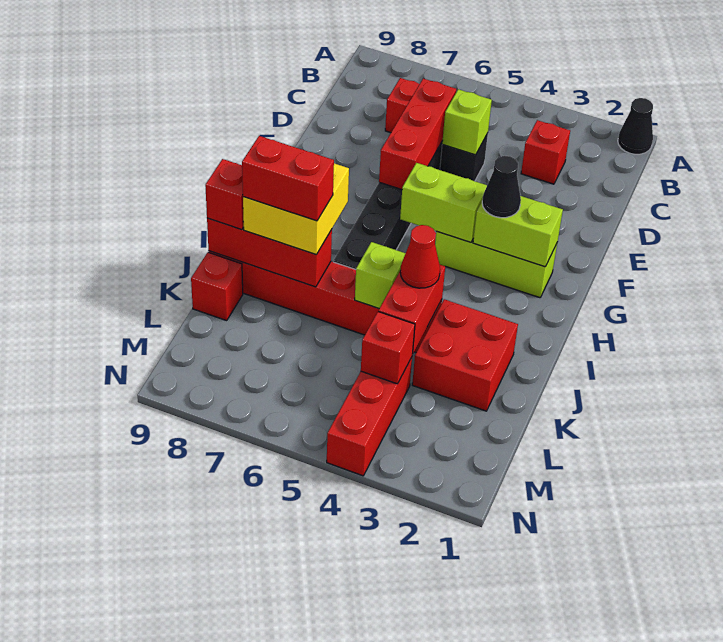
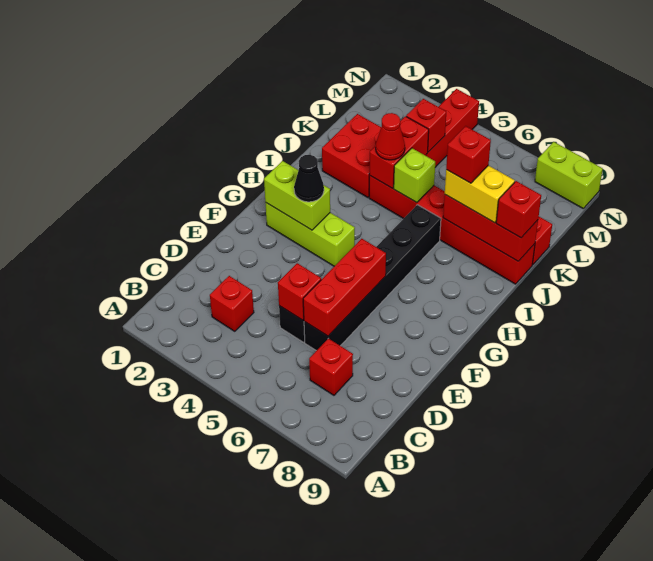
black cone A1 level 1 -> none
lime brick D5 level 2 -> red brick D5 level 2
lime brick G4:G5 level 2 -> lime brick N8:N9 level 1
yellow brick I7:J8 level 3 -> yellow brick J7:J8 level 3
red brick J7:J8 level 4 -> red brick J7 level 4

